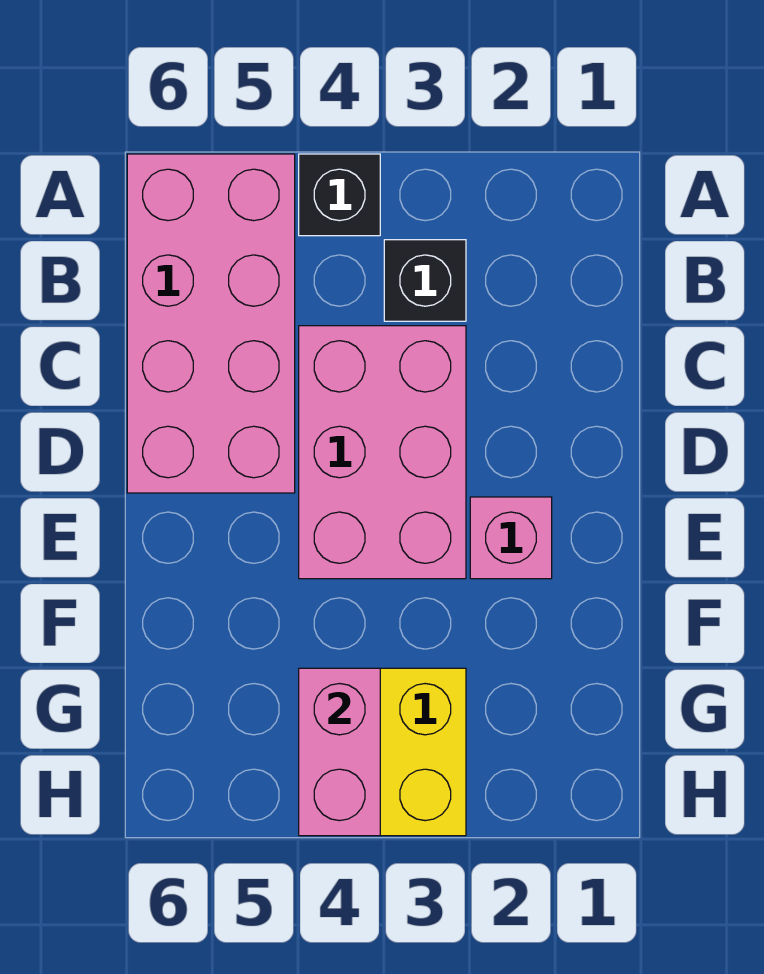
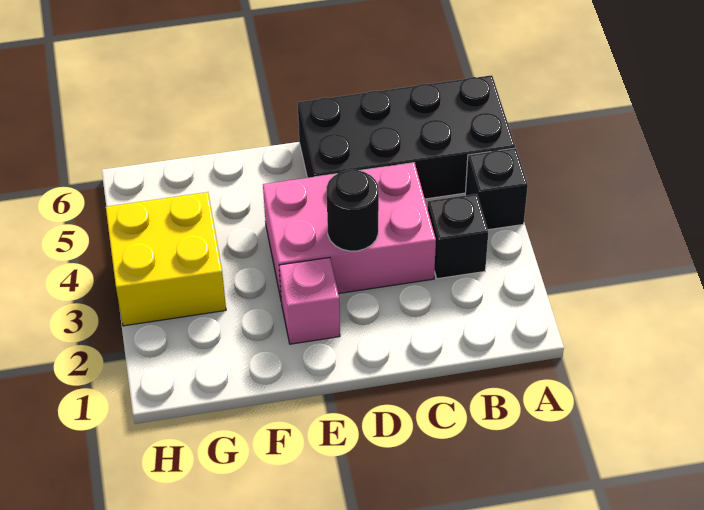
pink brick A5:D6 level 1 -> black brick A5:D6 level 1
none -> black round brick D3 level 2
pink brick G4:H4 level 2 -> none

